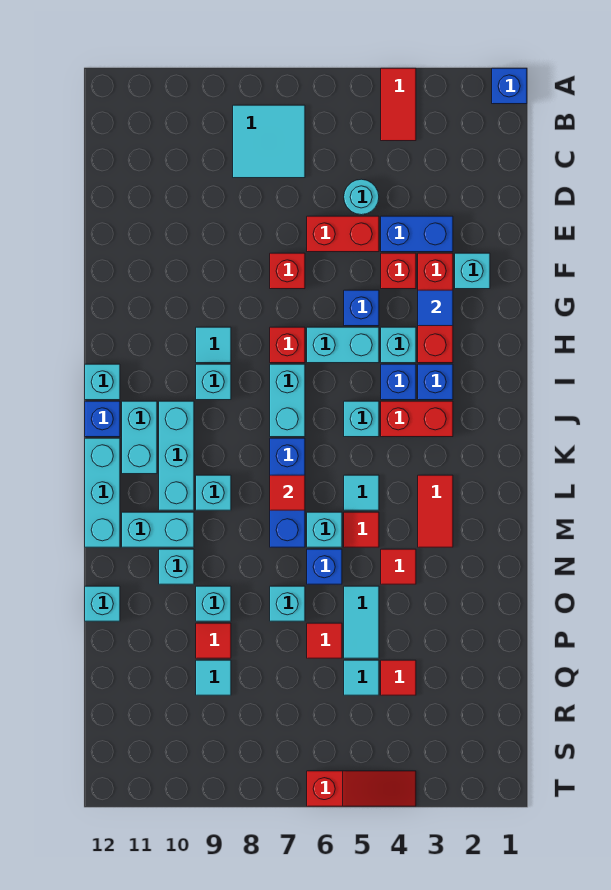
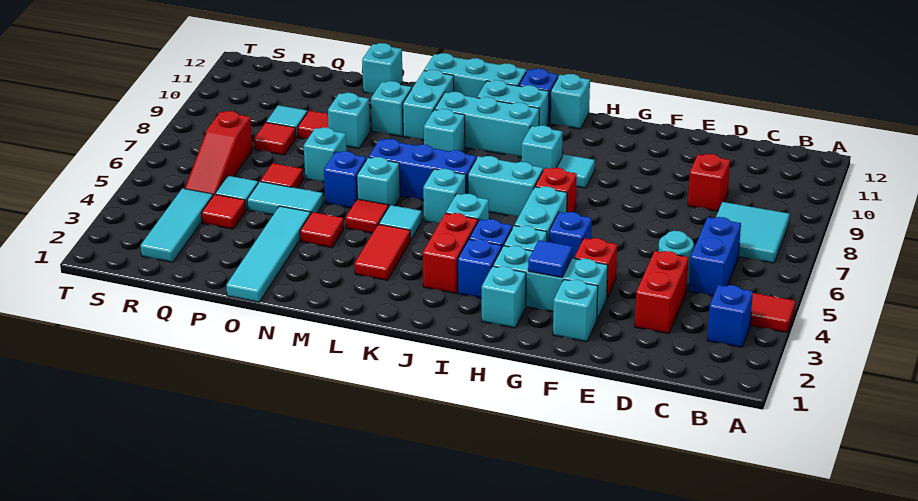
blue brick A1 level 1 -> blue brick B3 level 1
blue brick E3:E4 level 1 -> blue brick C5:C6 level 1
red brick E5:E6 level 1 -> red brick D3:D4 level 1
red brick F3:H3 level 1 -> cyan brick F3:H3 level 1
red brick F7 level 1 -> red brick D9 level 1
none -> cyan brick H2 level 1
none -> cyan brick K6 level 1
red tile L3:M3 level 1 -> red tile L3:L4 level 1
red tile L7 level 2 -> red tile Q8 level 1
none -> cyan tile O1:O4 level 1
none -> cyan tile R2:R4 level 1
red slope T4:T6 level 1 top 6 -> red slope R5:R7 level 1 top 7

